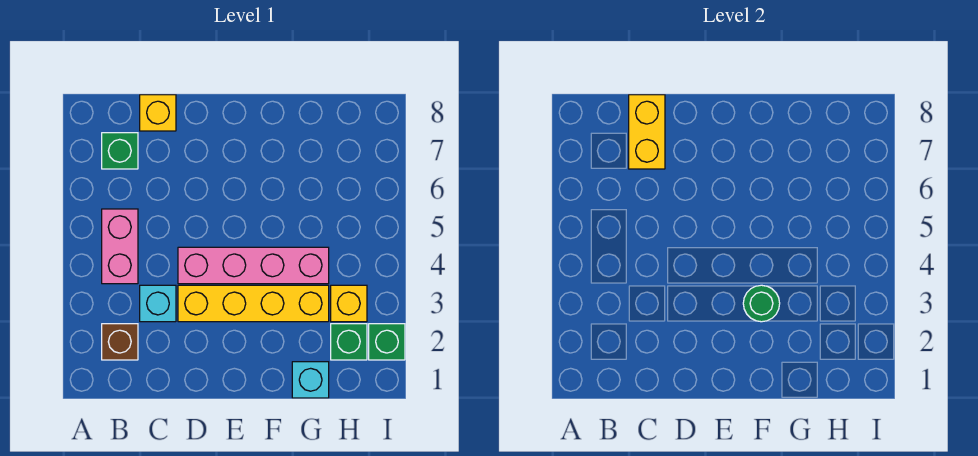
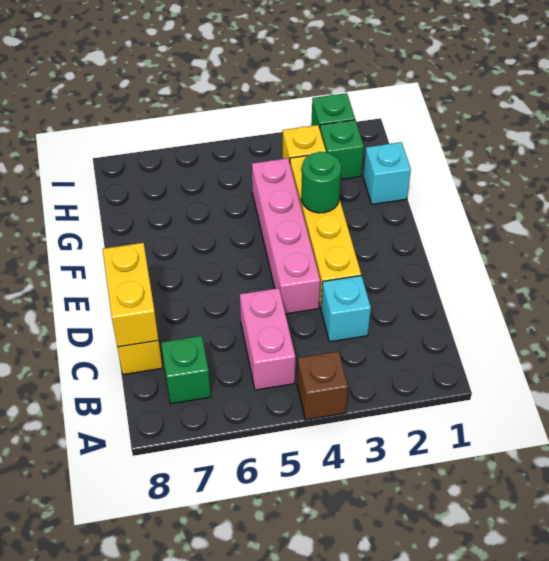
brown brick B2 level 1 -> brown brick A4 level 1
pink brick B4:B5 level 1 -> pink brick B5:C5 level 1
yellow brick C7:C8 level 2 -> yellow brick C8:D8 level 2

